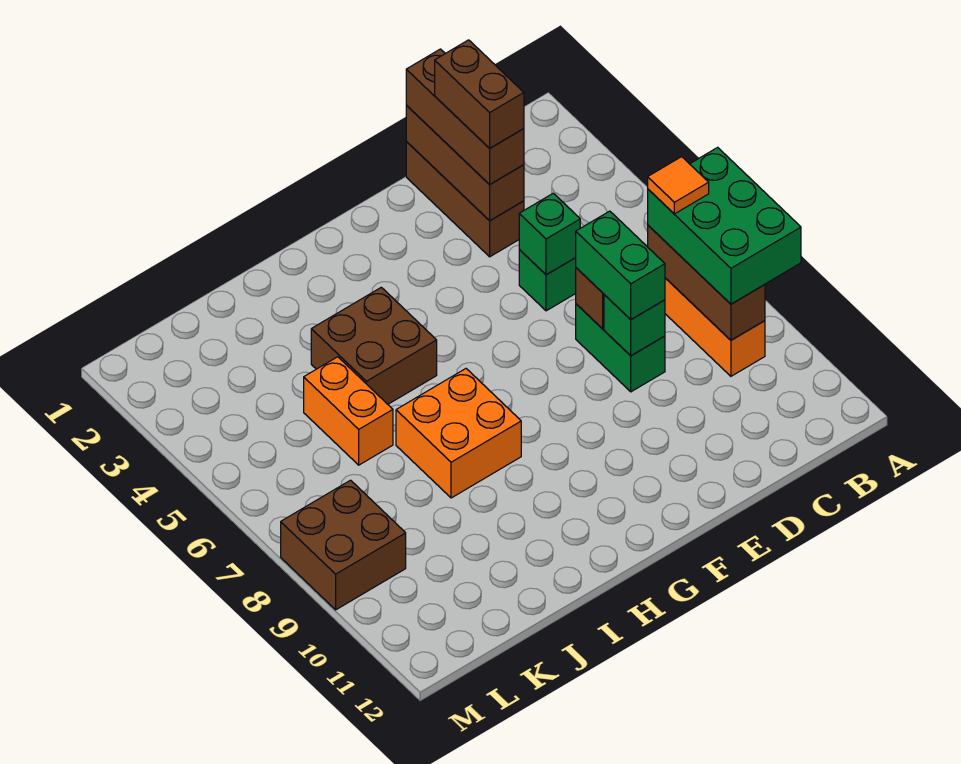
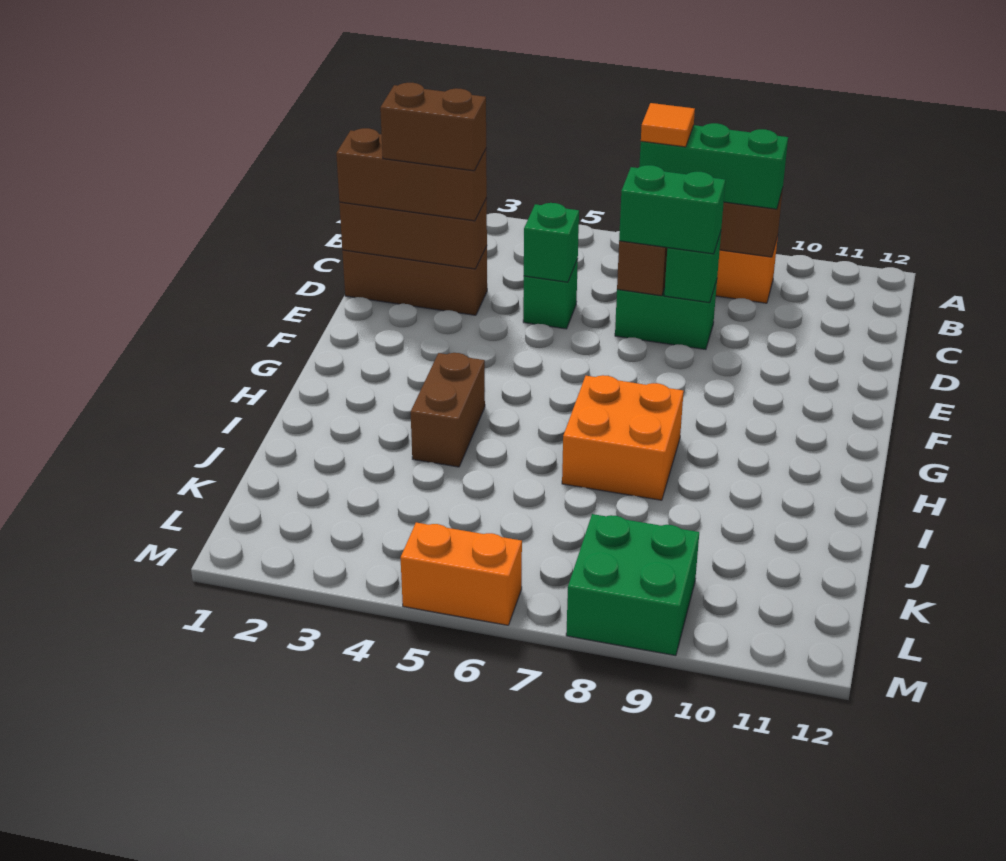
green brick A7:B9 level 3 -> green brick B7:B9 level 3
brown brick H4:I5 level 1 -> brown brick H4:I4 level 1
orange brick J5:J6 level 1 -> orange brick M5:M6 level 1
brown brick L8:M9 level 1 -> green brick L8:M9 level 1

